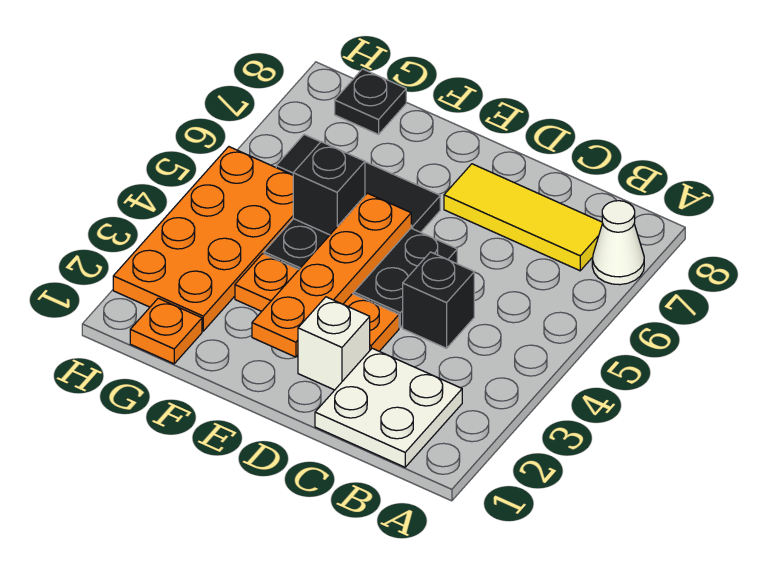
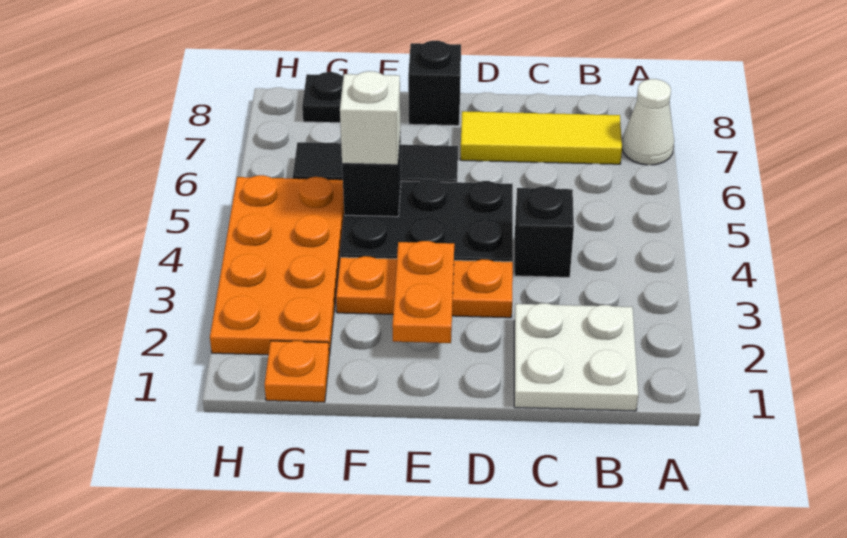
white brick D2 level 1 -> white brick F5 level 3
orange plate E2:E5 level 2 -> orange plate E2:E3 level 2
none -> black brick E8 level 1

